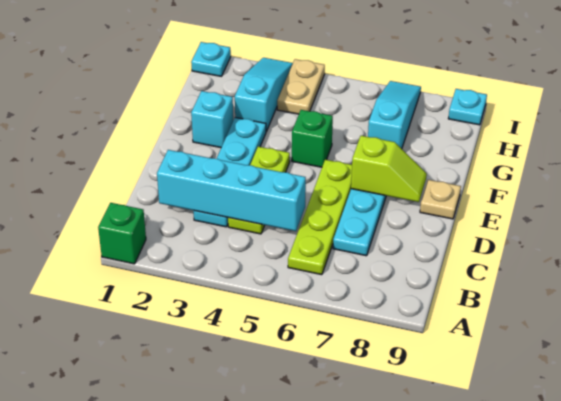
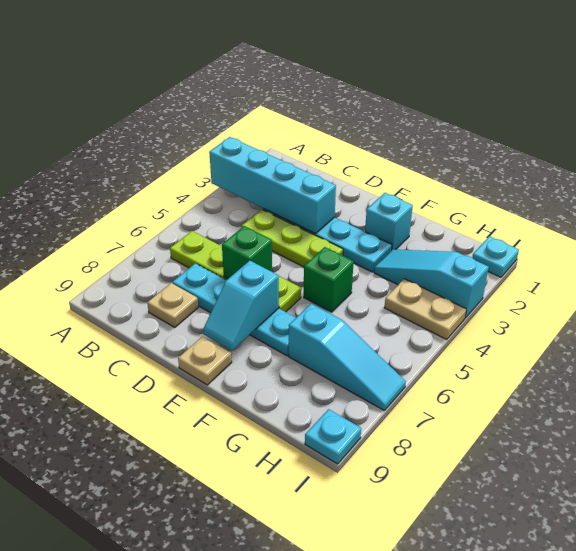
green brick A1 level 1 -> green brick D6 level 2
cyan brick C2:C5 level 2 -> cyan brick A3:D3 level 2
none -> tan plate C8 level 1
lime slope E7:E8 level 2 top 7 -> cyan slope E7:E8 level 2 top 7
cyan slope G3:I3 level 1 top G -> cyan slope G3:I3 level 1 top I

